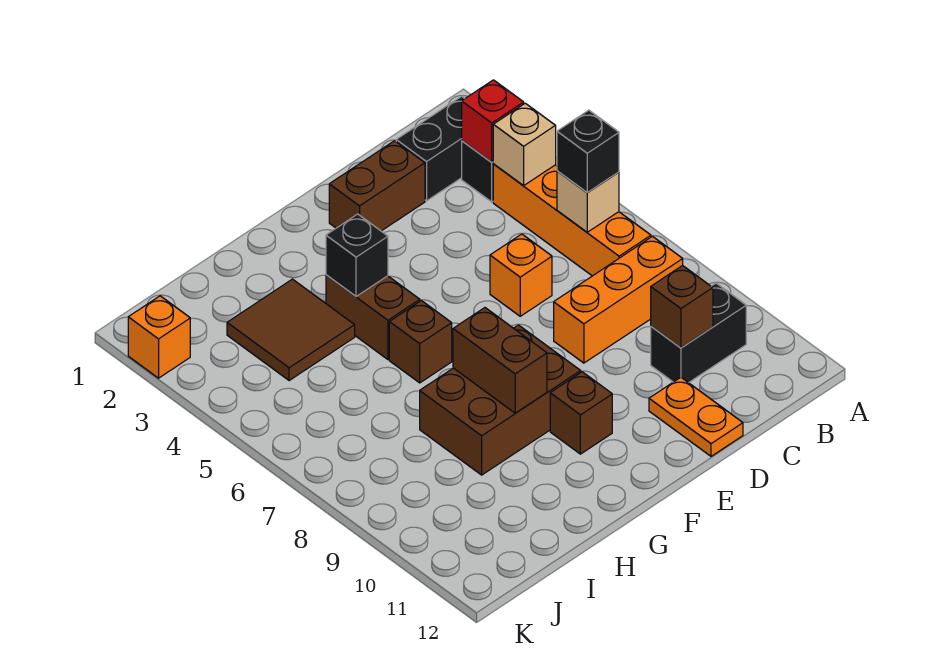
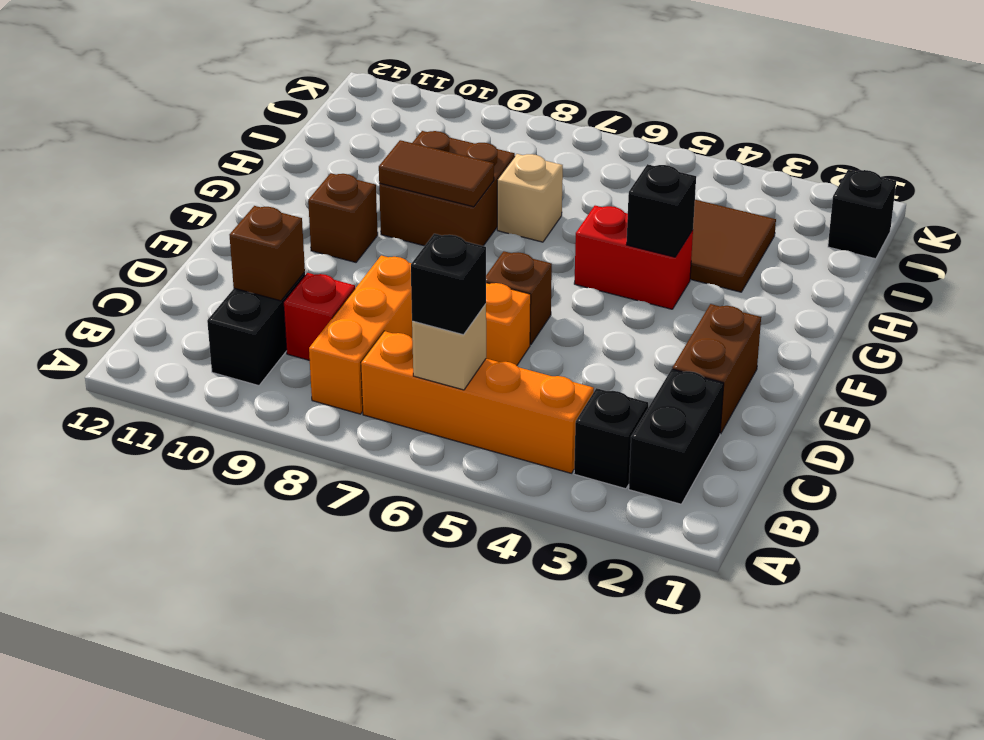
red brick B3 level 2 -> red brick C9 level 1
tan brick B4 level 2 -> tan brick H7 level 1
orange plate D11:D12 level 1 -> none
brown brick F8:H9 level 1 -> brown brick G8:H9 level 1
brown brick G4:G5 level 1 -> red brick G4:G5 level 1
brown brick G6 level 1 -> brown brick E6 level 1
brown brick G8:G9 level 2 -> brown tile G8:G9 level 2
none -> black brick J1 level 1
orange brick K2 level 1 -> none

